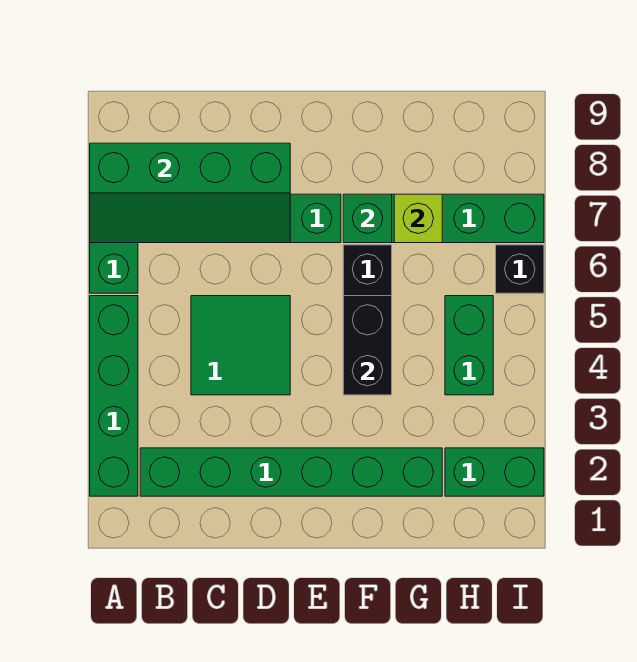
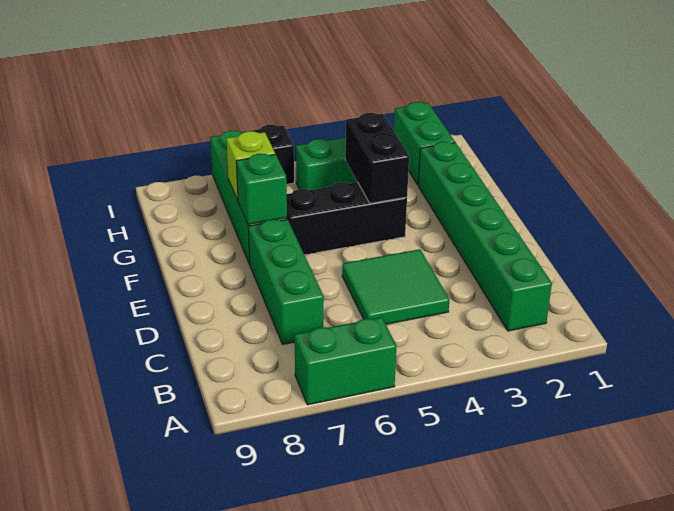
green brick A2:A5 level 1 -> none
green slope A7:D8 level 2 top 8 -> none
black brick F4:F5 level 2 -> black brick F4:G4 level 2

